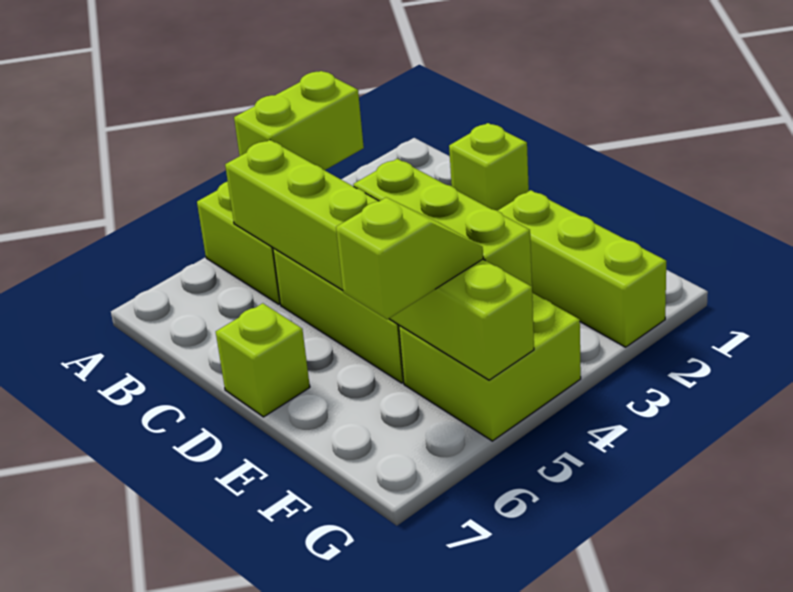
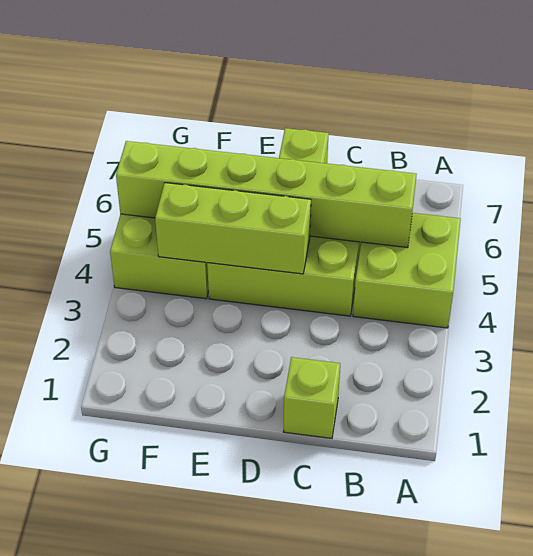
lime brick A3:A4 level 2 -> none
lime brick E2:G2 level 1 -> none
lime slope F5:F6 level 3 top 6 -> none

